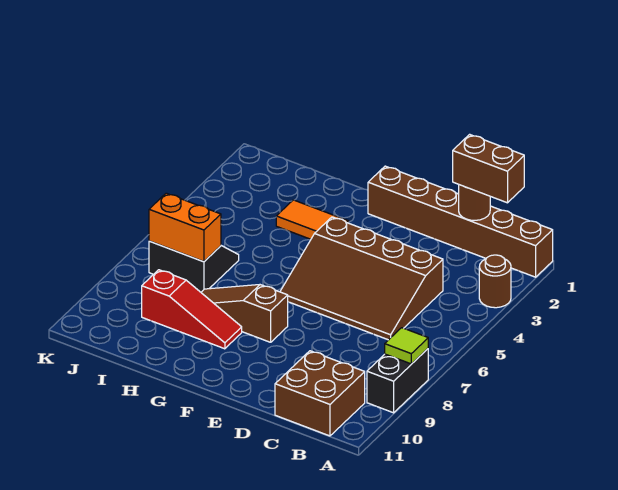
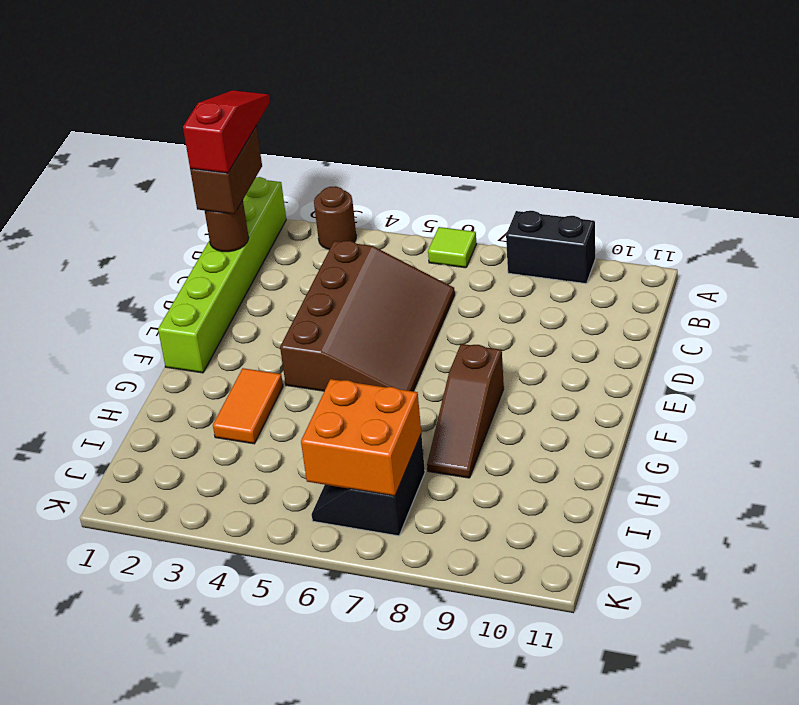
brown brick A1:F1 level 1 -> lime brick A1:F1 level 1
lime tile A8 level 2 -> lime tile A6 level 1
brown brick B10:C11 level 1 -> none
red slope G9:I9 level 1 top I -> red slope A1:C1 level 4 top C
orange brick I7:J7 level 2 -> orange brick I6:J7 level 2

